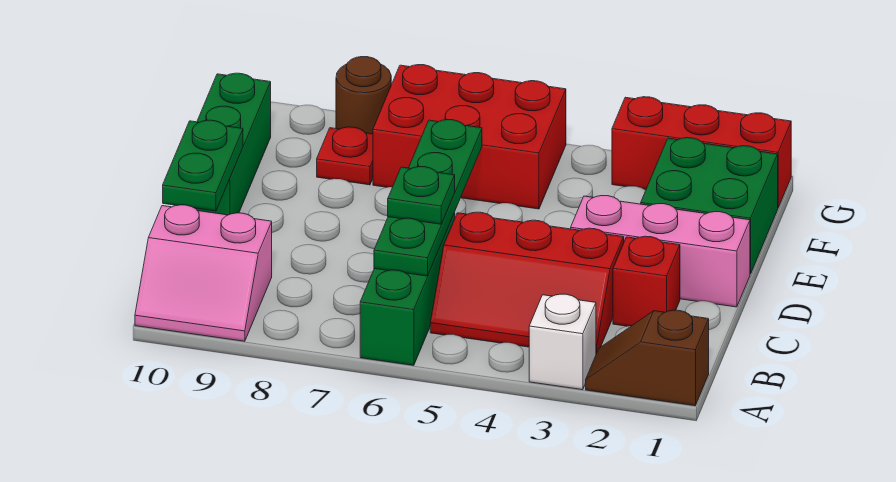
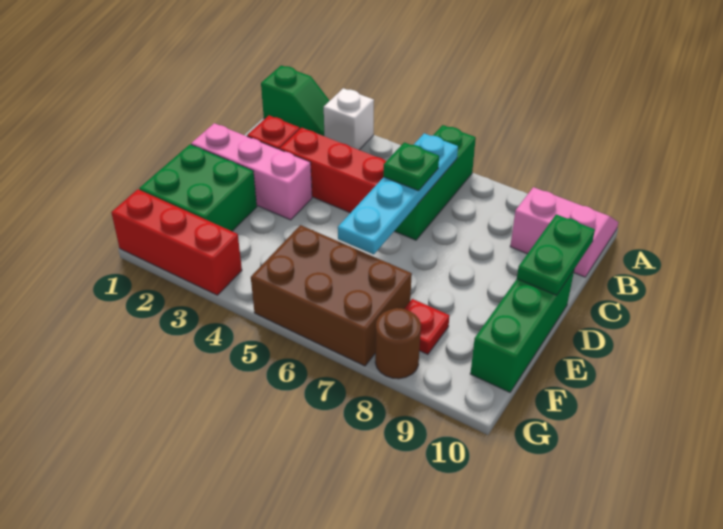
brown slope A1:A2 level 1 top 1 -> green slope A1:A2 level 1 top 1
green plate B6:E6 level 2 -> cyan plate B6:E6 level 2
red brick F5:G7 level 1 -> brown brick F5:G7 level 1

